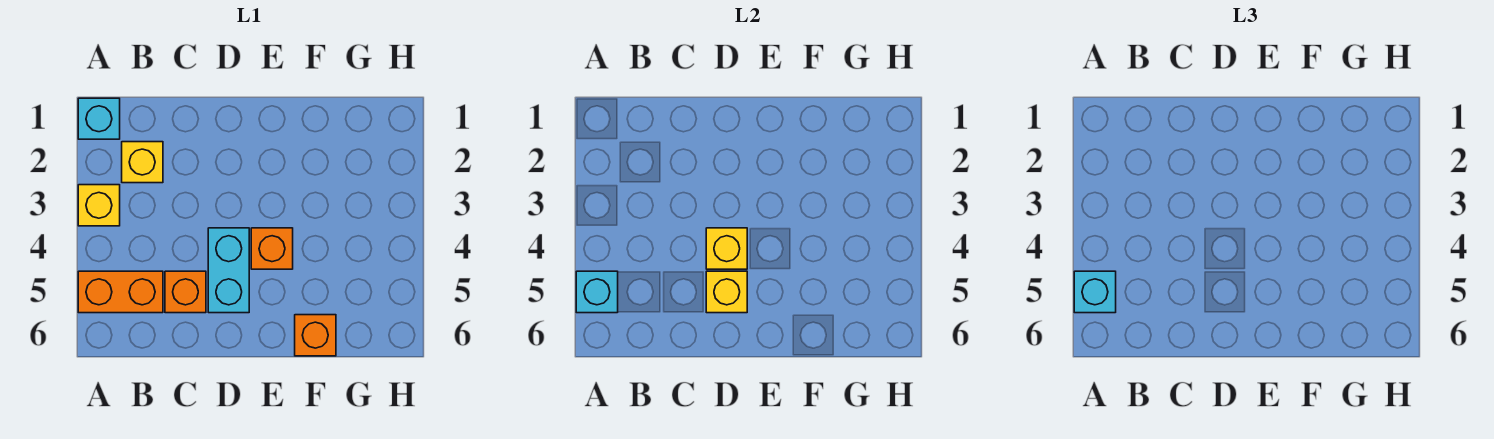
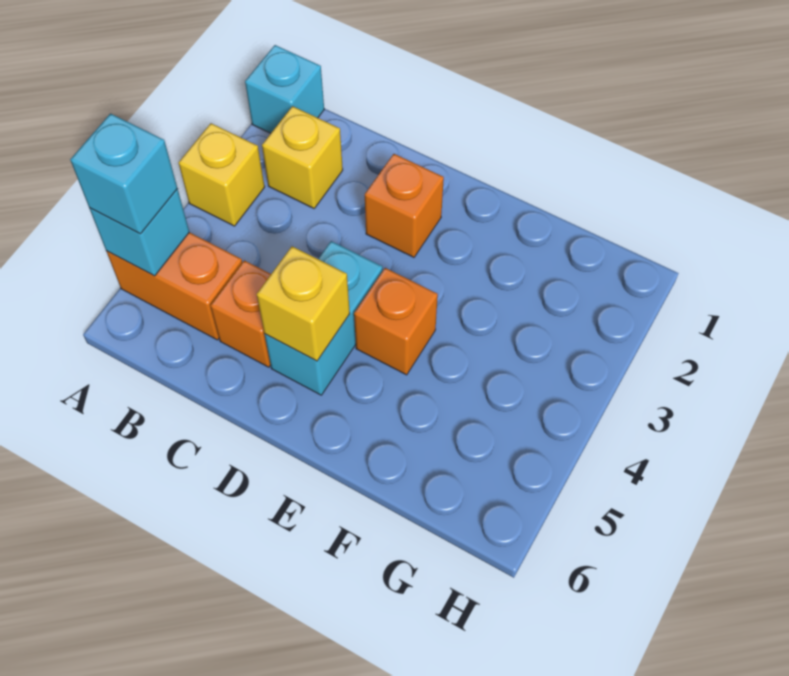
yellow brick D4 level 2 -> none
orange brick F6 level 1 -> orange brick D2 level 1

